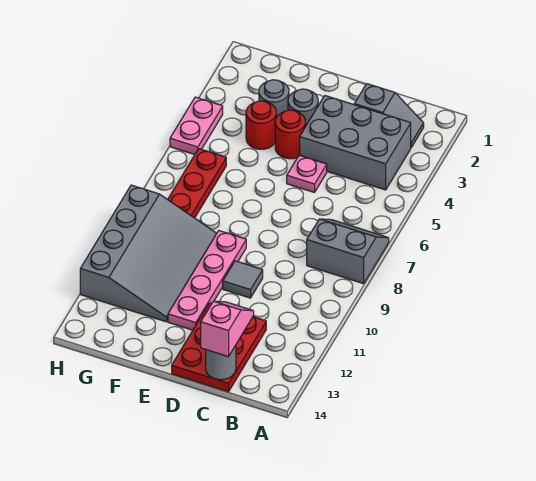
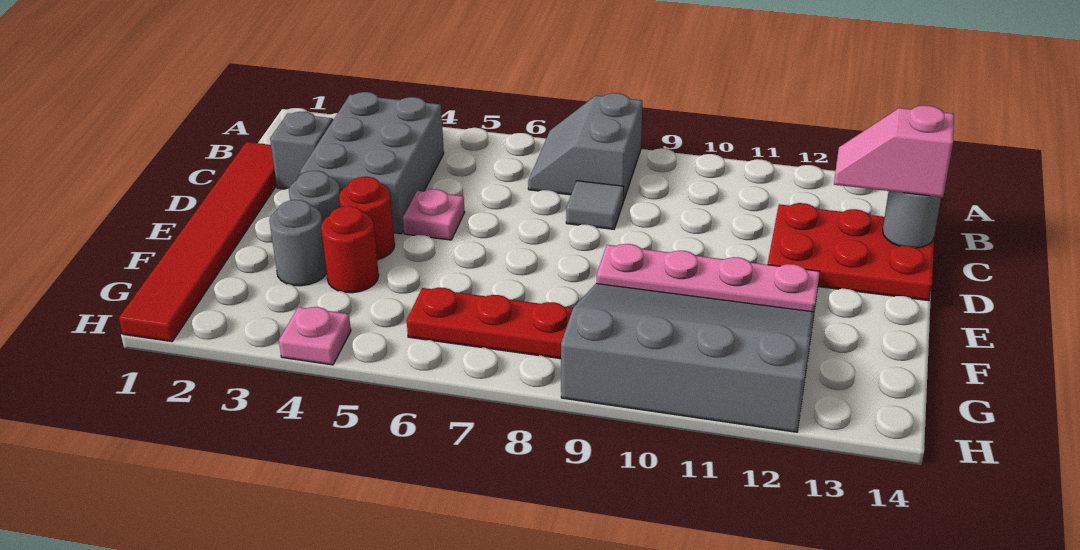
none -> red tile C1:H1 level 1
grey tile D10 level 1 -> grey tile C8 level 1
pink plate H4:H5 level 1 -> pink plate H4 level 1

